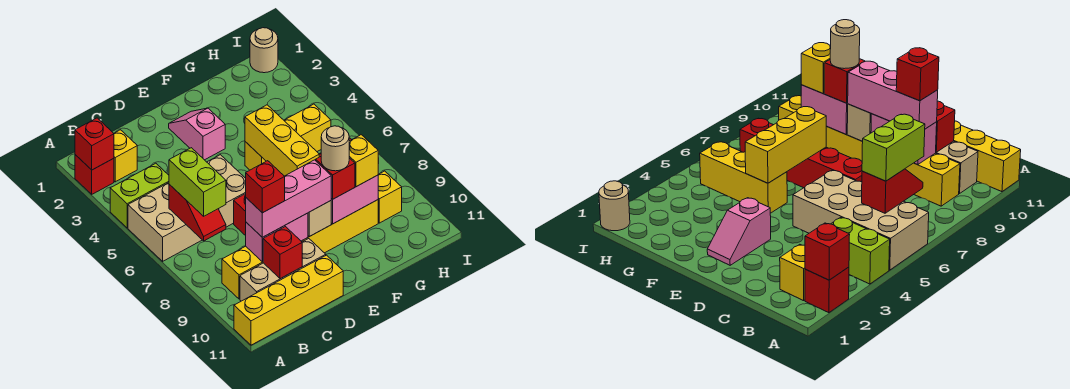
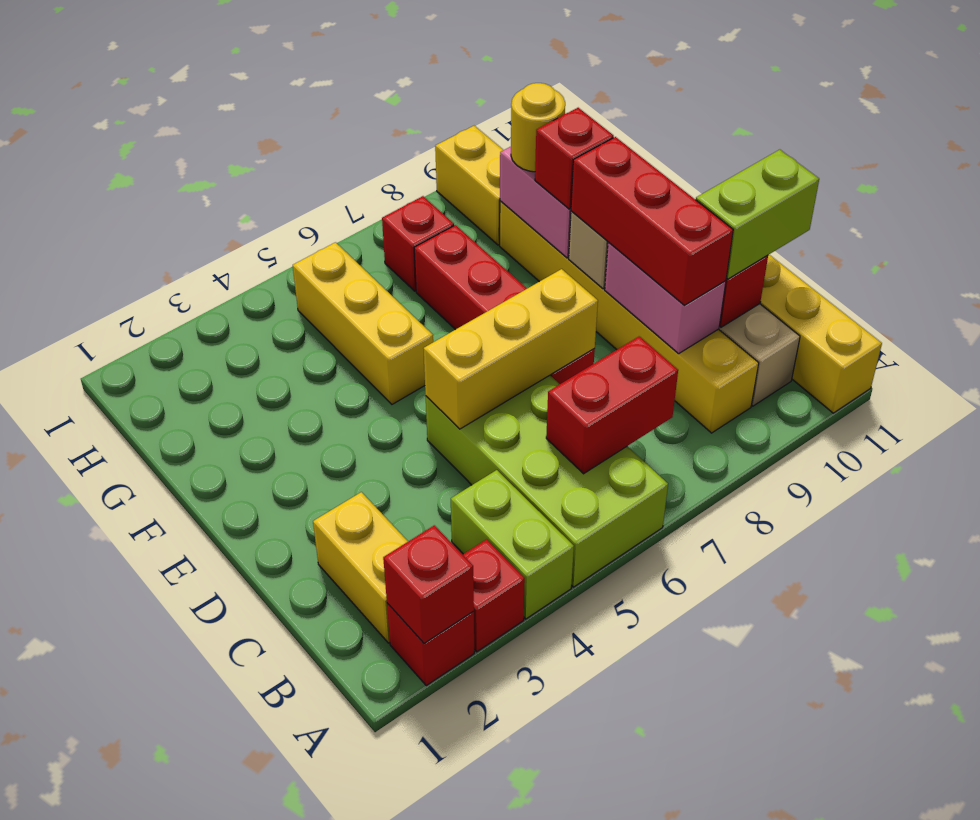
tan brick A5:D6 level 1 -> lime brick A5:D6 level 1
yellow brick B2 level 1 -> yellow brick B2:C2 level 1
red slope B6:B7 level 2 top 6 -> red brick B6:B7 level 2
lime brick B6:B7 level 3 -> lime brick C10:C11 level 3
pink brick C9:E9 level 3 -> red brick C9:E9 level 3
red brick C9 level 4 -> red brick A3 level 1
pink slope E2:E3 level 1 top 3 -> none
yellow brick F5:F7 level 2 -> yellow brick D5:D7 level 2
tan round brick F9 level 4 -> none
yellow brick G9 level 3 -> yellow round brick G9 level 3
yellow brick H9 level 1 -> yellow brick H9:I9 level 1
tan round brick I1 level 1 -> none

